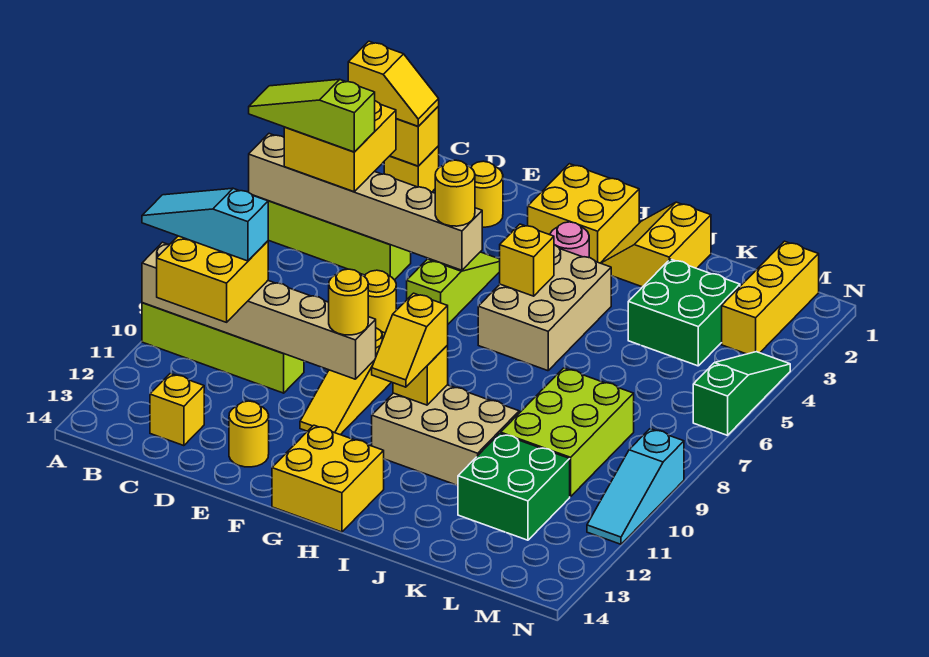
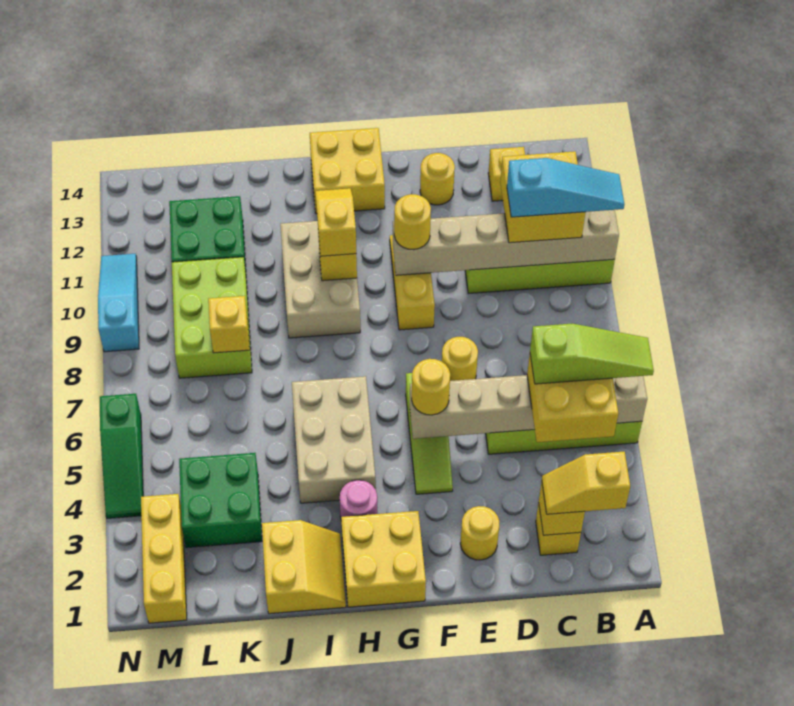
yellow brick H5 level 2 -> yellow brick K8 level 2
tan brick H10:J11 level 1 -> tan brick H9:I11 level 1

